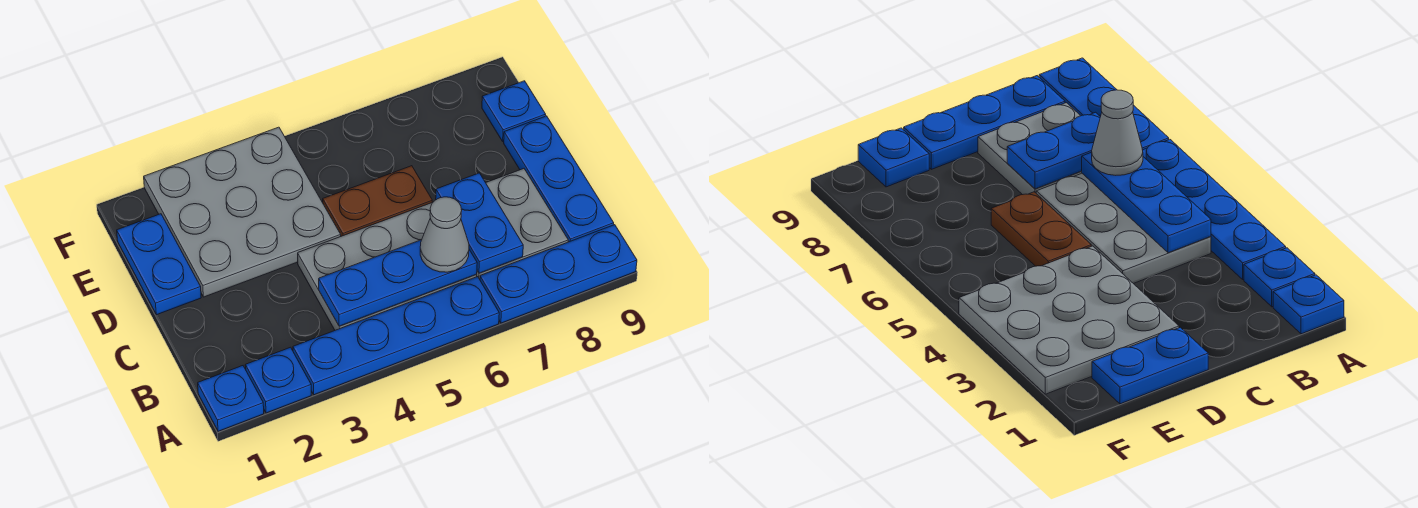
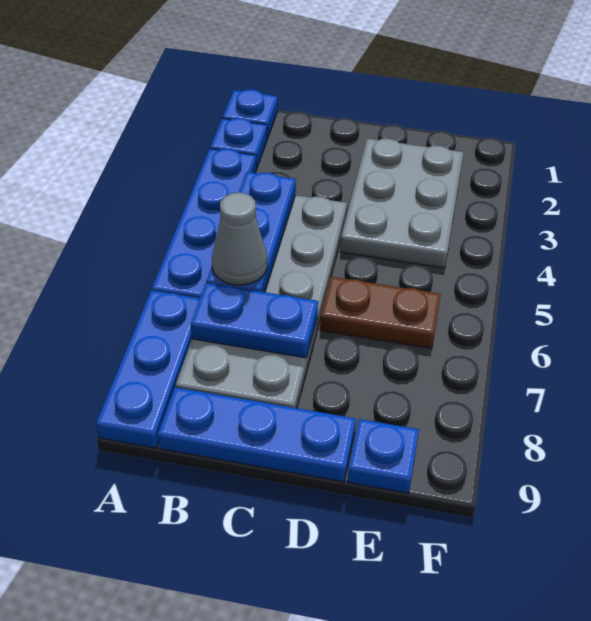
blue plate D1:E1 level 1 -> none
grey plate D2:F4 level 1 -> grey plate D2:E4 level 1
brown plate D5:D6 level 1 -> brown plate D6:E6 level 1

